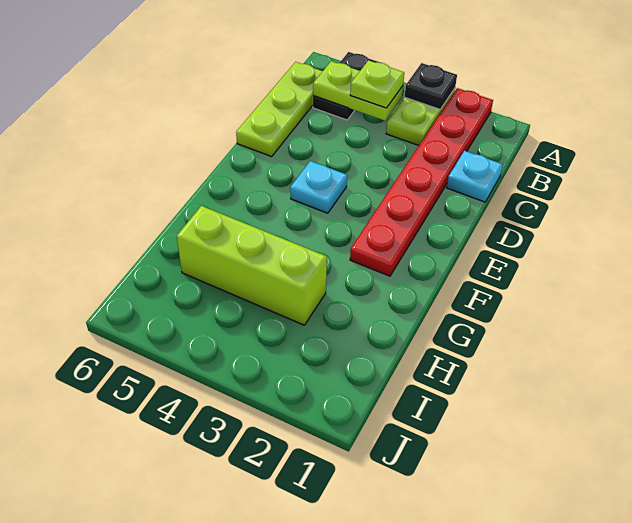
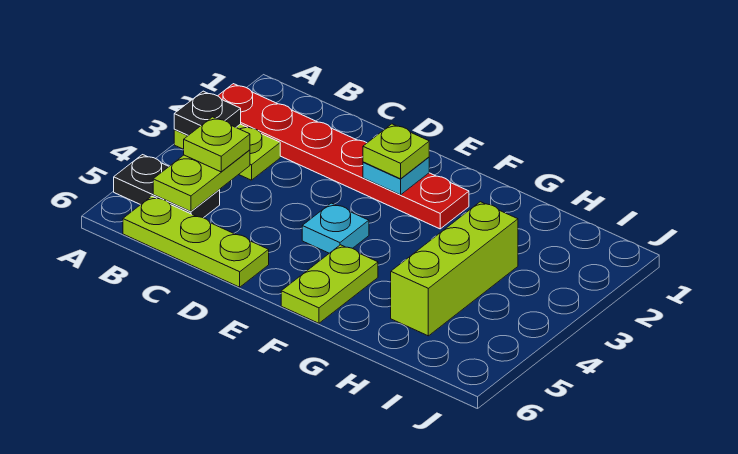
cyan plate C1 level 1 -> cyan plate E2 level 2
none -> lime plate E2 level 3
none -> lime plate F5:F6 level 1

